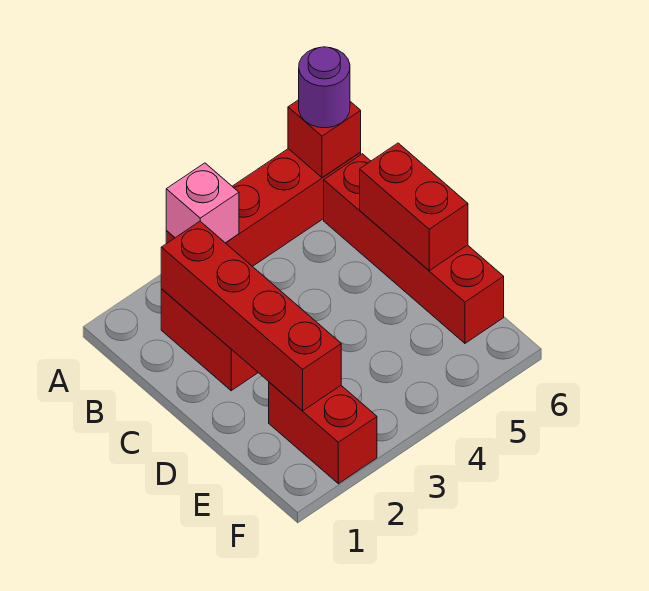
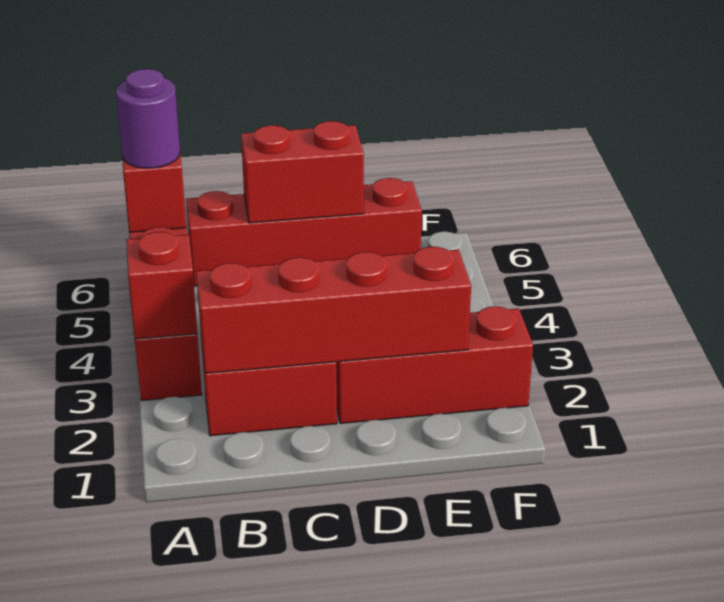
pink brick A3 level 2 -> red brick A3 level 2
red brick E2:F2 level 1 -> red brick D2:F2 level 1

